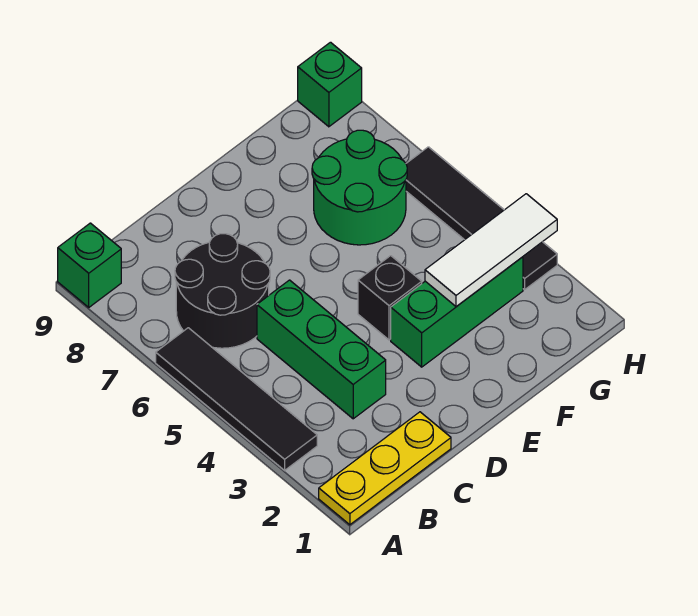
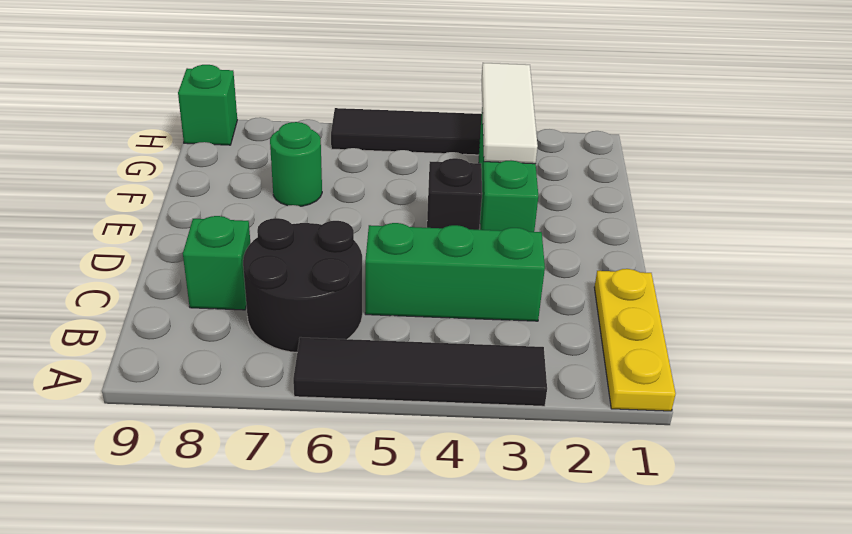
green brick A9 level 1 -> green brick C8 level 1
green round brick F6:G7 level 1 -> green round brick F7 level 1

